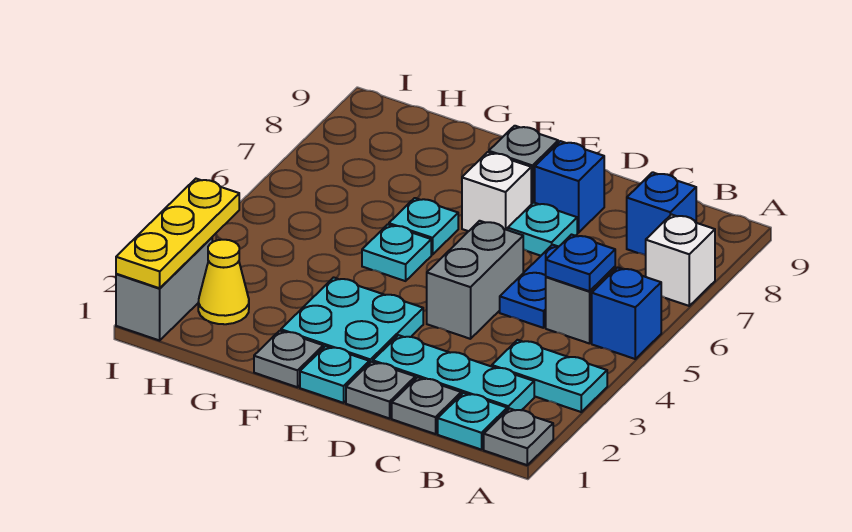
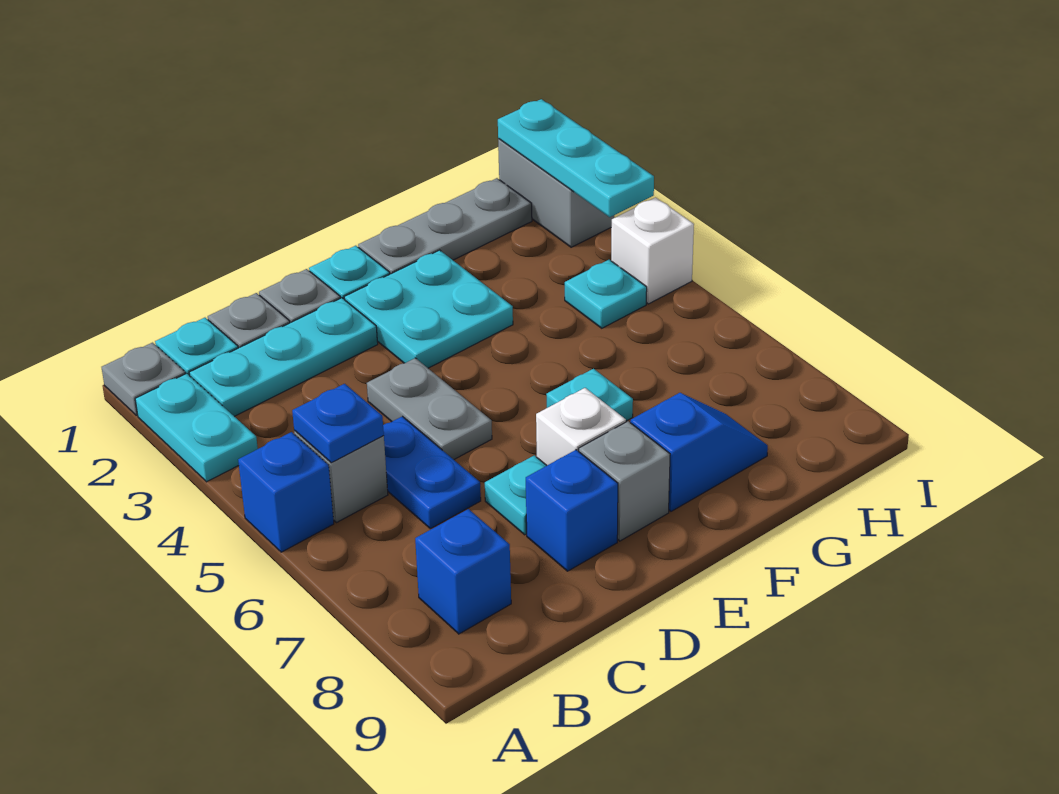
cyan plate A3:B3 level 1 -> cyan plate A2:A3 level 1
white brick A7 level 1 -> white brick I4 level 1
grey brick D4:D5 level 1 -> grey plate D4:D5 level 1
grey plate F1 level 1 -> grey plate F1:H1 level 1
cyan plate F5 level 1 -> cyan plate H4 level 1
none -> blue slope F8:G8 level 1 top F
yellow cone H2 level 1 -> none
yellow plate I1:I3 level 2 -> cyan plate I1:I3 level 2

